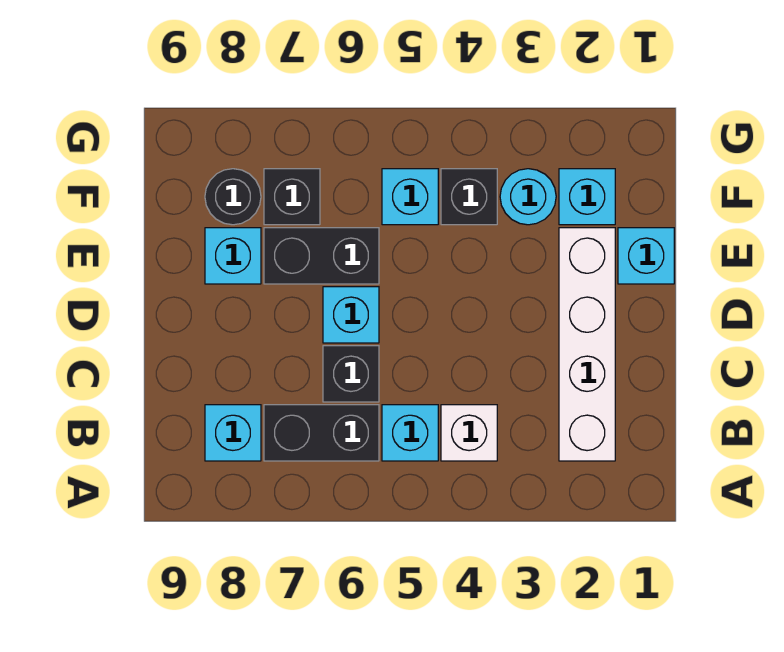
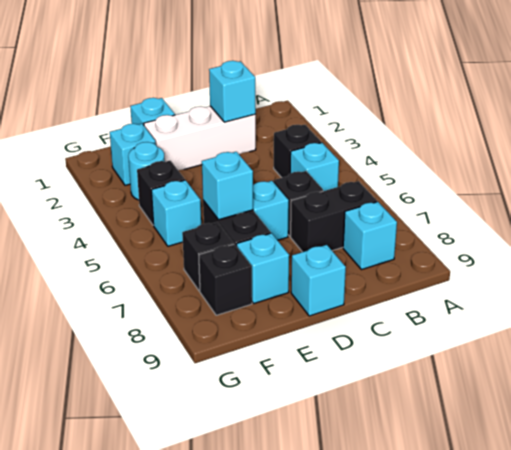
white brick B2:E2 level 1 -> white brick C2:E2 level 1
white brick B4 level 1 -> black brick B4 level 1
black brick B6:B7 level 1 -> black brick B7:C7 level 1
none -> cyan brick C2 level 2
none -> cyan brick D9 level 1
none -> cyan brick E6 level 2
black round brick F8 level 1 -> black brick F8 level 1

